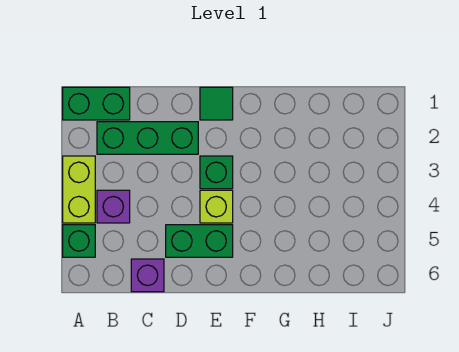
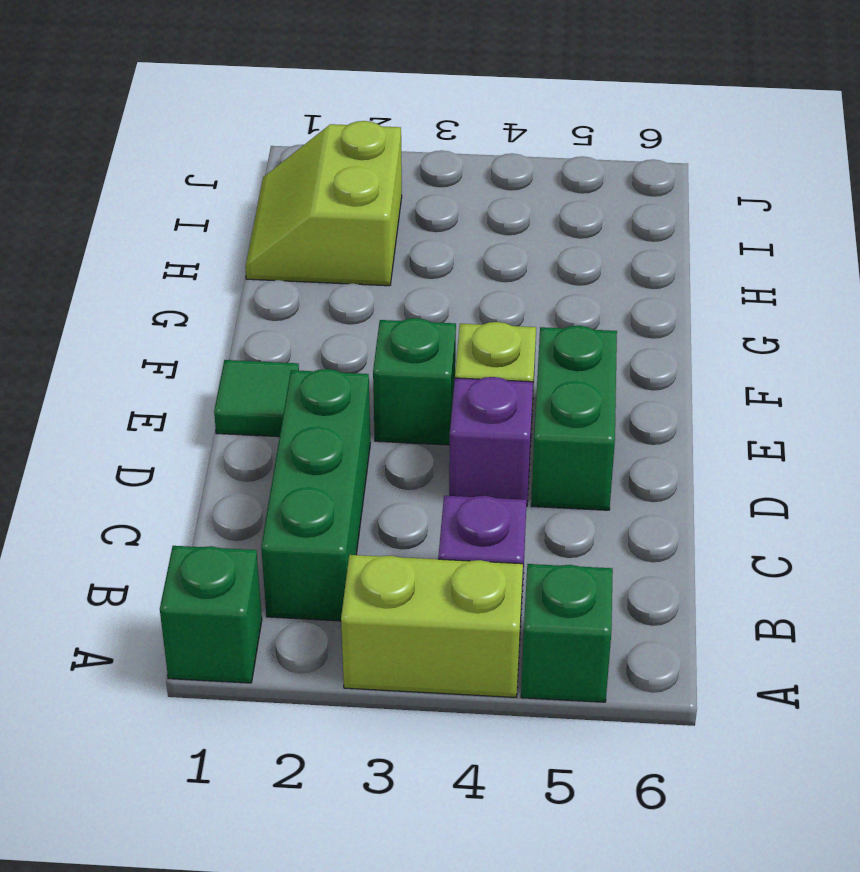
green brick A1:B1 level 1 -> green brick A1 level 1
purple brick C6 level 1 -> purple brick D4 level 1
none -> lime slope H1:I2 level 1 top 2

